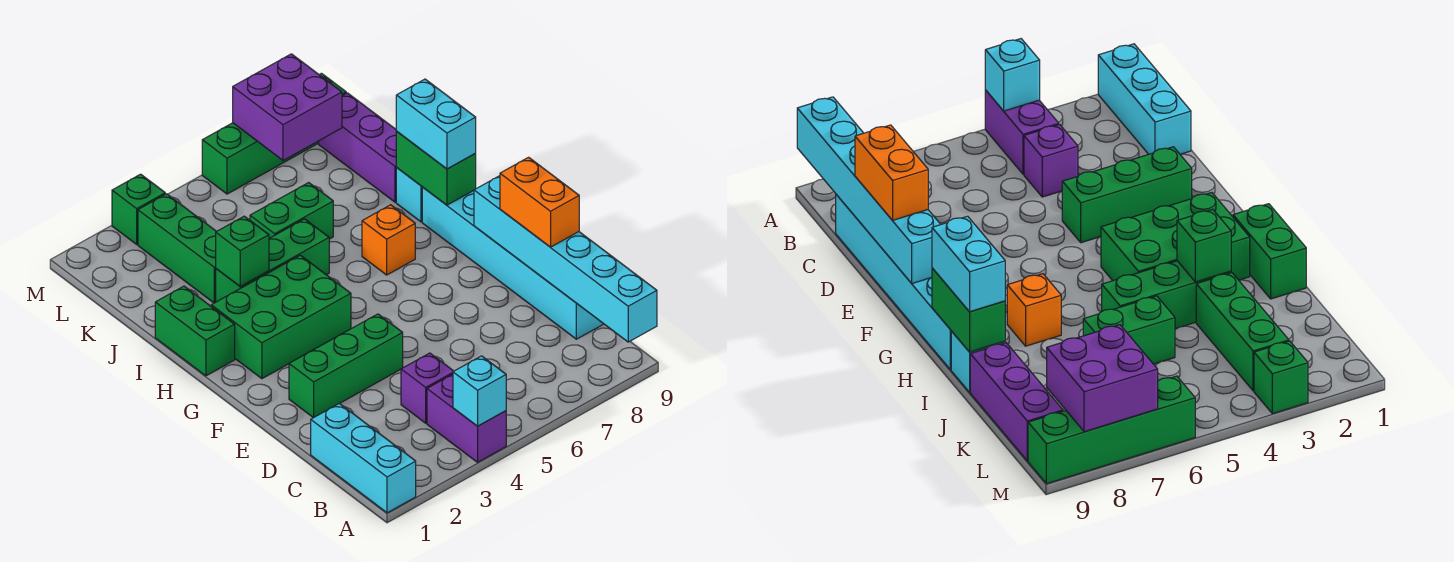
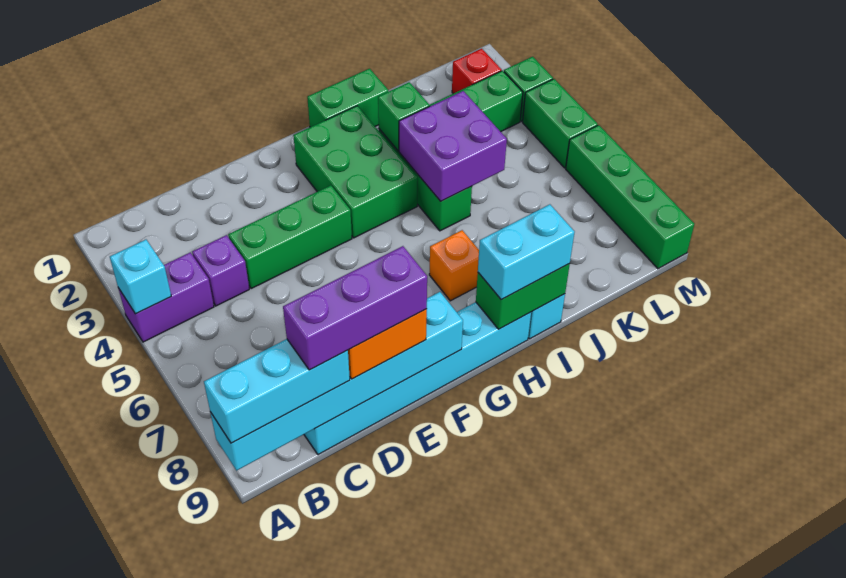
cyan brick A1:C1 level 1 -> cyan brick A9:C9 level 3
green brick E2:E4 level 1 -> green brick D4:F4 level 1
green brick J5:J6 level 1 -> green brick M4:M5 level 1
purple brick J9:L9 level 1 -> purple brick C9:E9 level 4
none -> red brick L2 level 1
purple brick L7:M8 level 2 -> purple brick I4:J5 level 2

